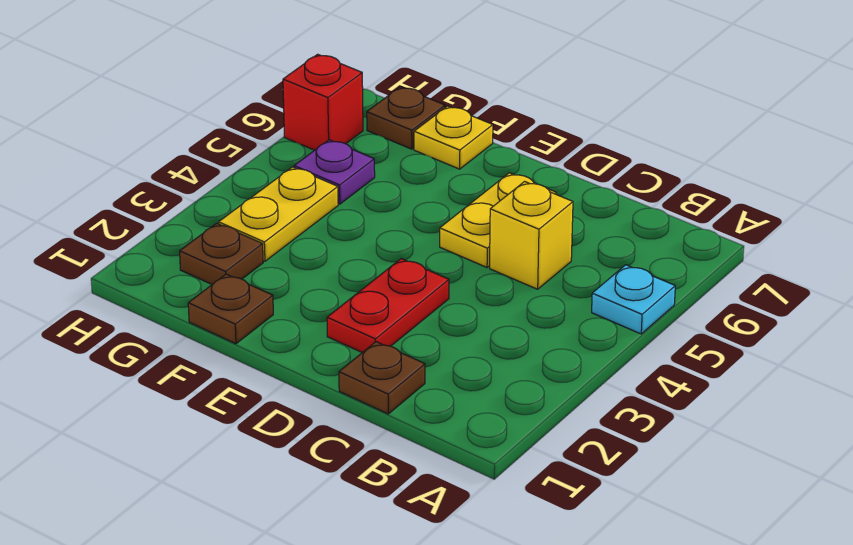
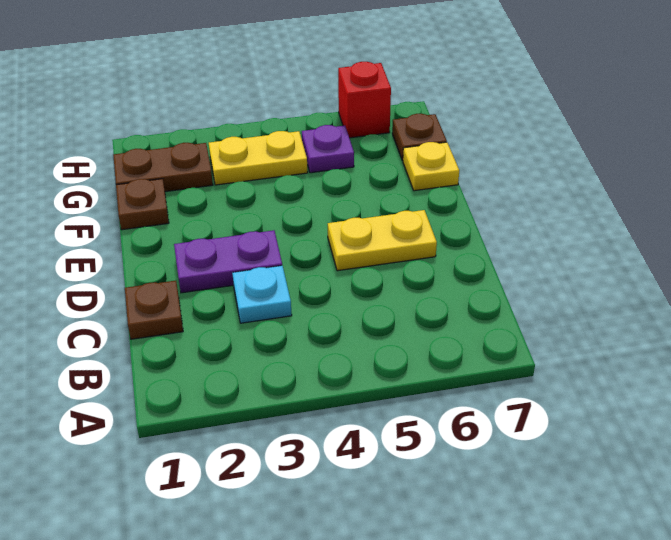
cyan plate A5 level 1 -> cyan plate C3 level 1
yellow brick C5 level 1 -> none
red plate D2:D3 level 1 -> purple plate D2:D3 level 1
brown plate G2 level 1 -> brown plate G1:G2 level 1

